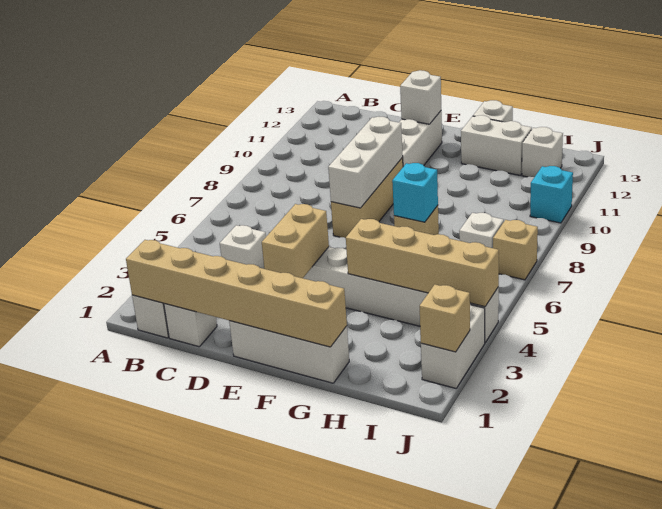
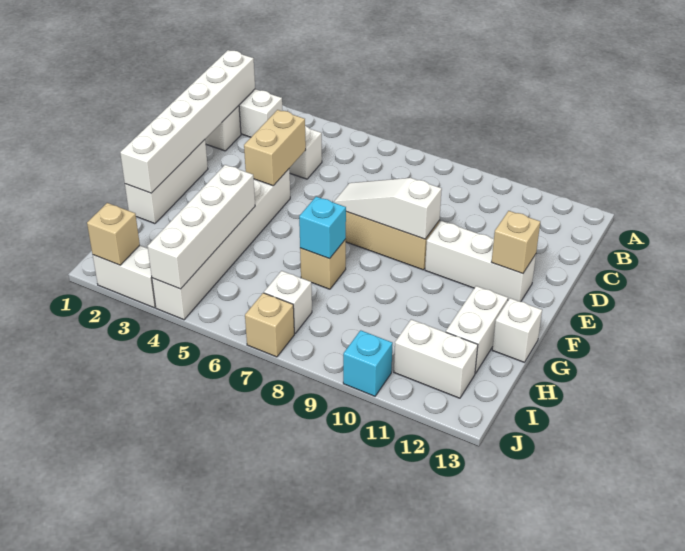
tan brick B1:G1 level 2 -> white brick B1:G1 level 2
tan brick E3:E4 level 2 -> tan brick D4:E4 level 2
white brick E7:E9 level 2 -> white slope E7:E9 level 2 top 9
white brick E12 level 2 -> tan brick E12 level 2
tan brick G4:J4 level 2 -> white brick G4:J4 level 2
white brick I12 level 1 -> white brick I11:I12 level 1

